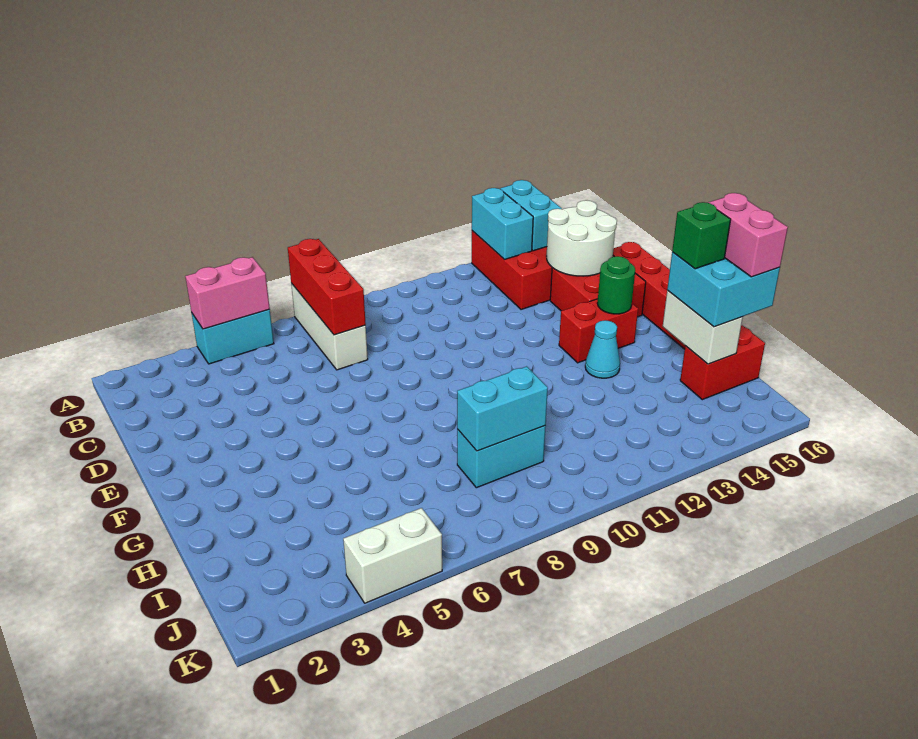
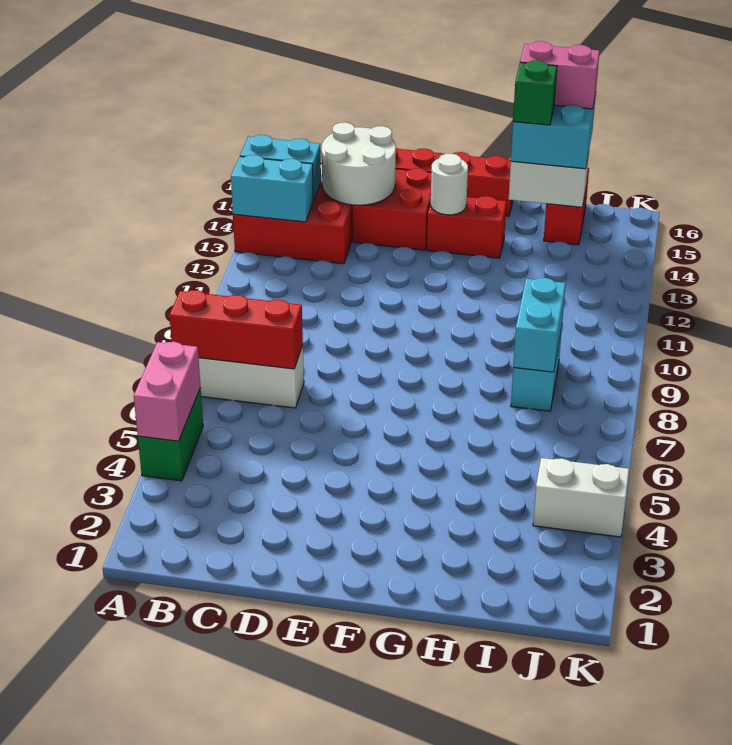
cyan brick A4:A5 level 1 -> green brick A4:A5 level 1
red brick F13:F14 level 1 -> red brick F14:G14 level 1
green round brick F14 level 2 -> white round brick F14 level 2
cyan cone G13 level 1 -> none
white brick K4:K5 level 1 -> white brick J4:K4 level 1

